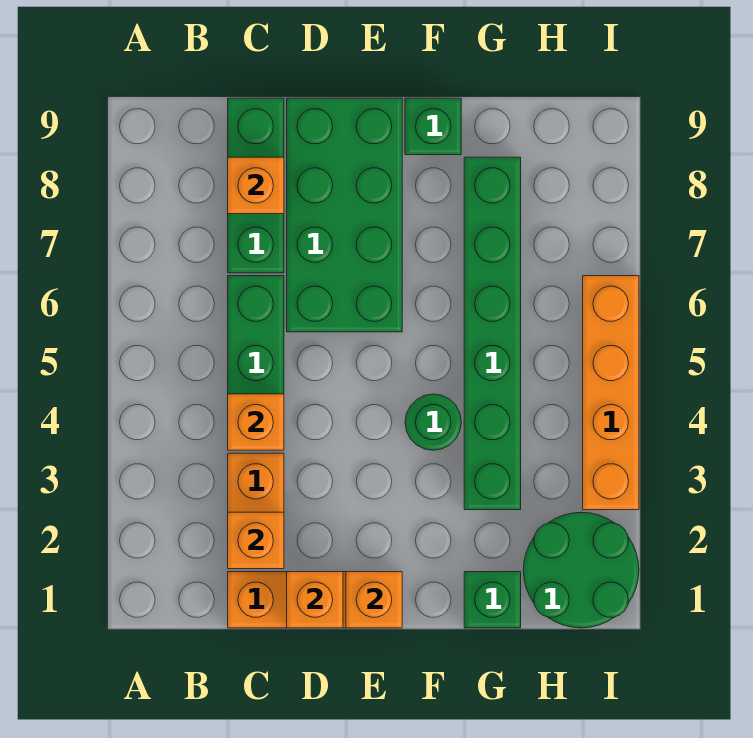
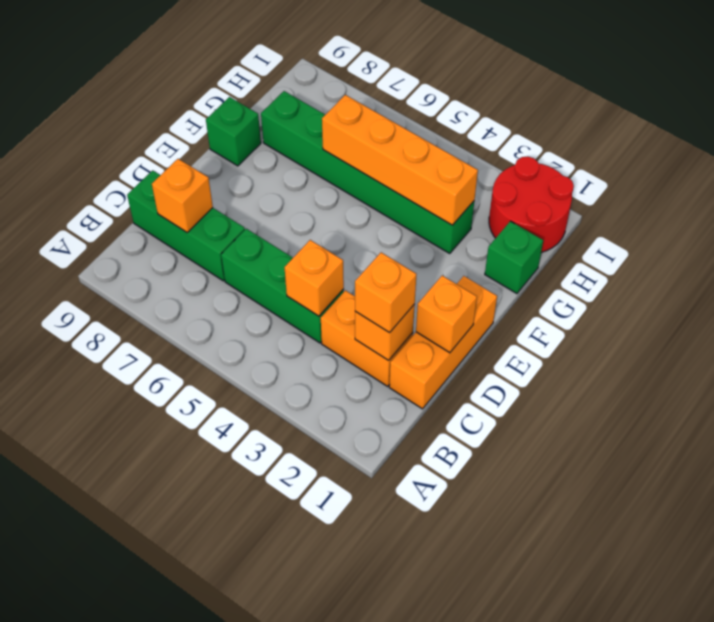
green brick D6:E9 level 1 -> none
orange brick E1 level 2 -> orange brick C2 level 3
green round brick F4 level 1 -> none
green round brick H1:I2 level 1 -> red round brick H1:I2 level 1
orange brick I3:I6 level 1 -> orange brick G3:G6 level 2

